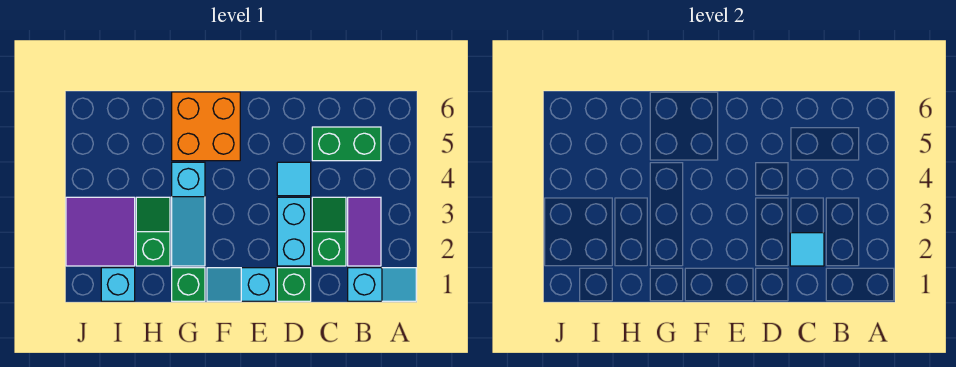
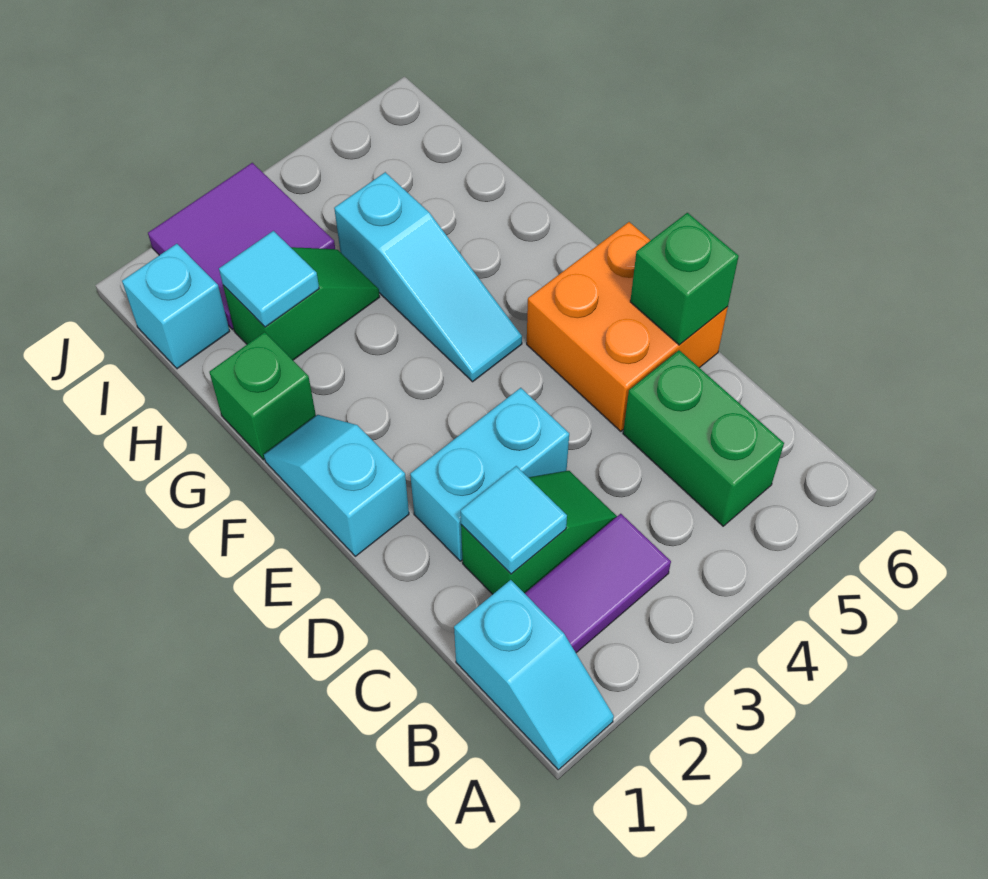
green brick D1 level 1 -> green brick D6 level 2
cyan tile D4 level 1 -> cyan tile H2 level 2
orange brick F5:G6 level 1 -> orange brick D5:E6 level 1
cyan slope G2:G4 level 1 top 4 -> cyan slope F4:H4 level 1 top H

